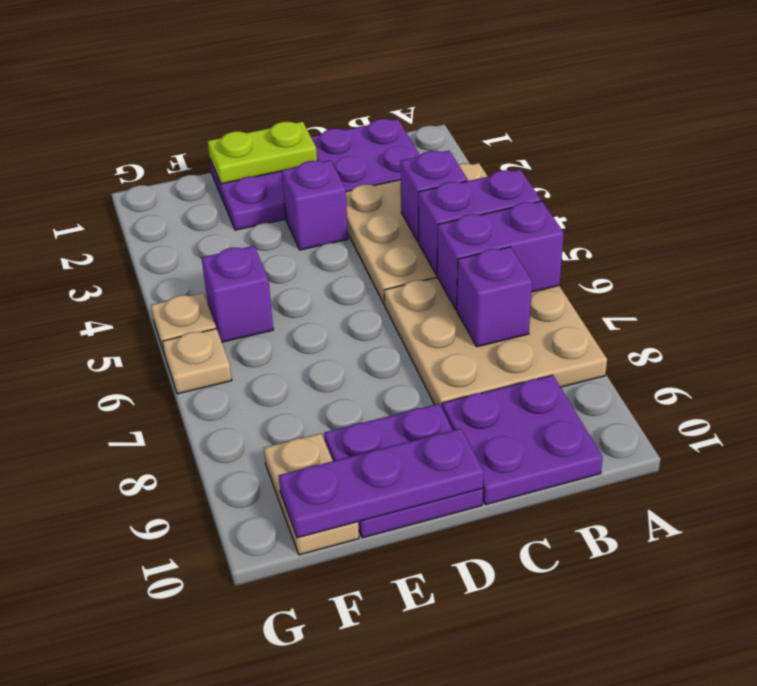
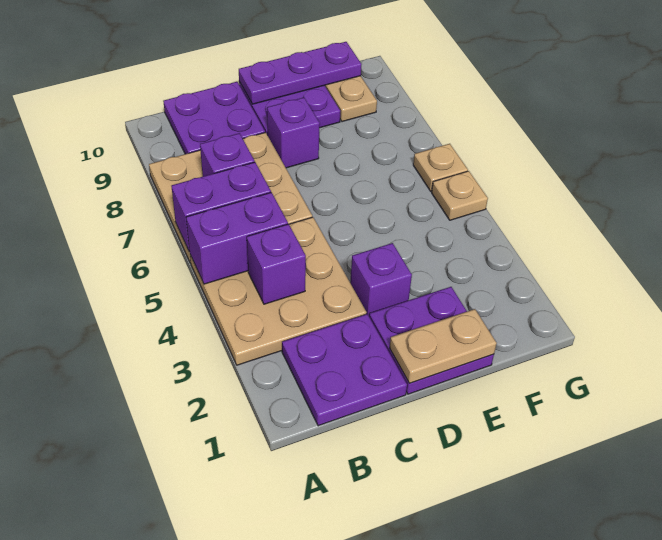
lime plate D1:E1 level 2 -> tan plate D1:E1 level 2
purple brick F5 level 1 -> purple brick D8 level 1

